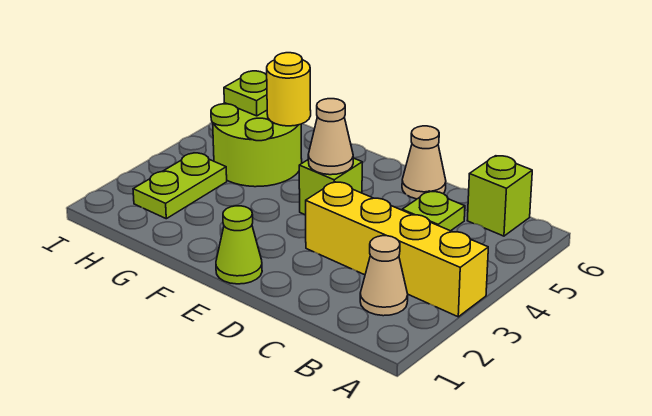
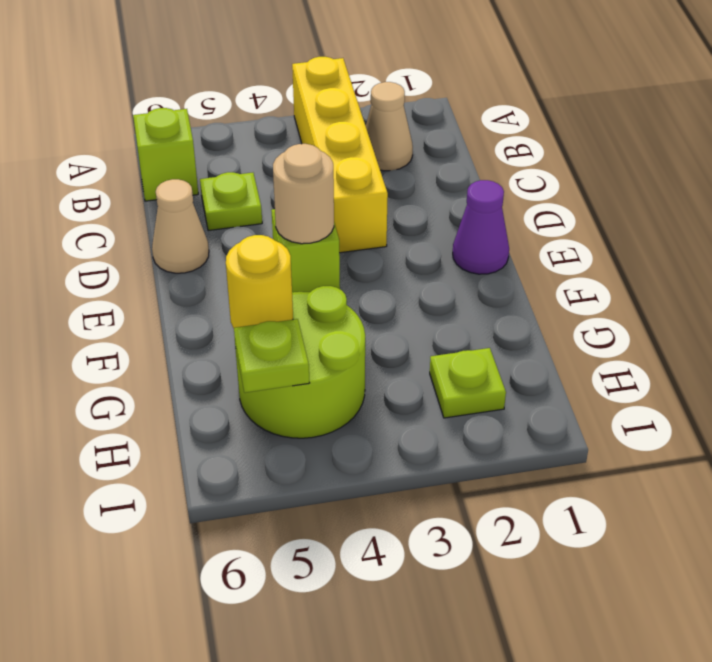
lime cone E1 level 1 -> purple cone E1 level 1
tan cone E4 level 2 -> tan round brick E4 level 2
lime plate H2:H3 level 1 -> lime plate H2 level 1

